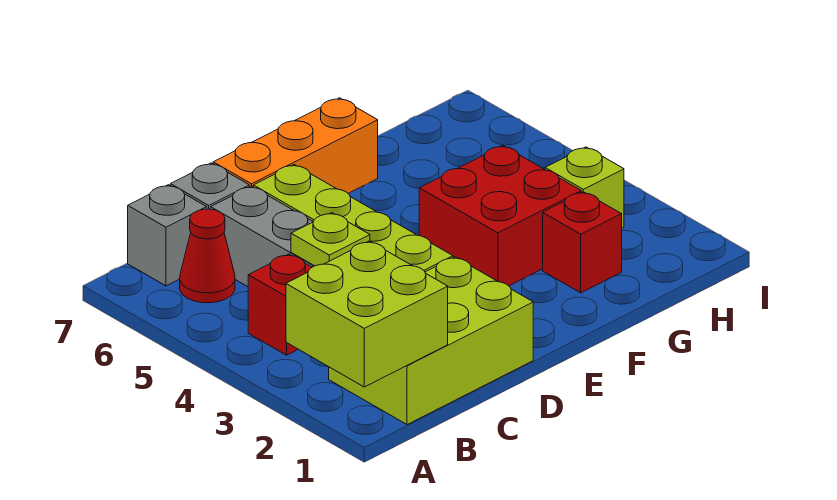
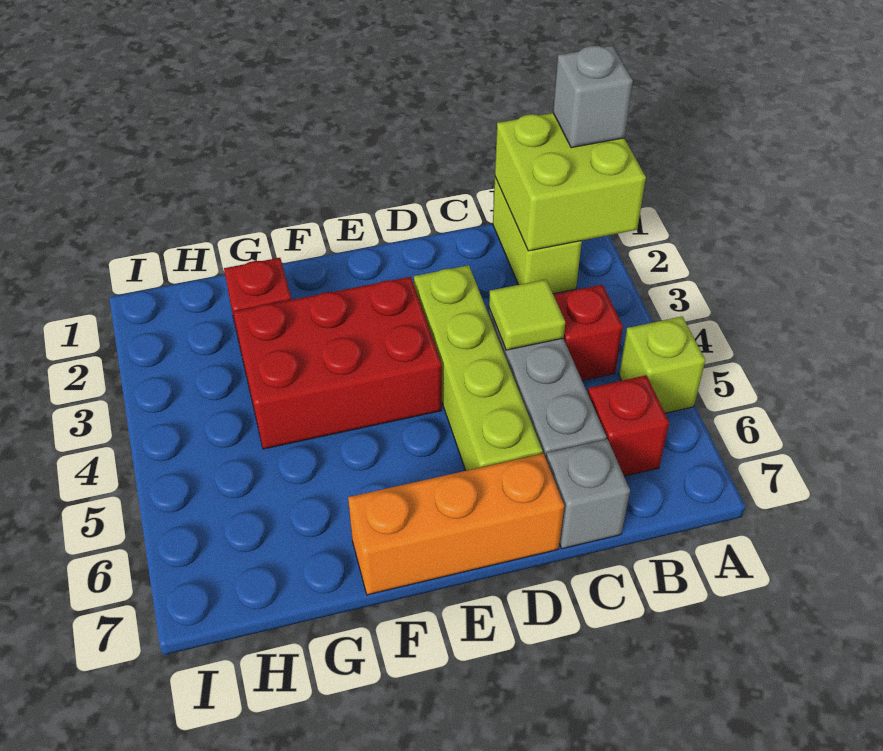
lime brick B1:D2 level 1 -> lime brick B1:B2 level 1
red cone B6 level 1 -> red brick B6 level 1
grey brick B7 level 1 -> grey brick A1 level 3
lime plate C4 level 2 -> lime tile C4 level 2
red brick F3:G4 level 1 -> red brick E3:G4 level 1
lime brick H3 level 1 -> lime brick A5 level 1

